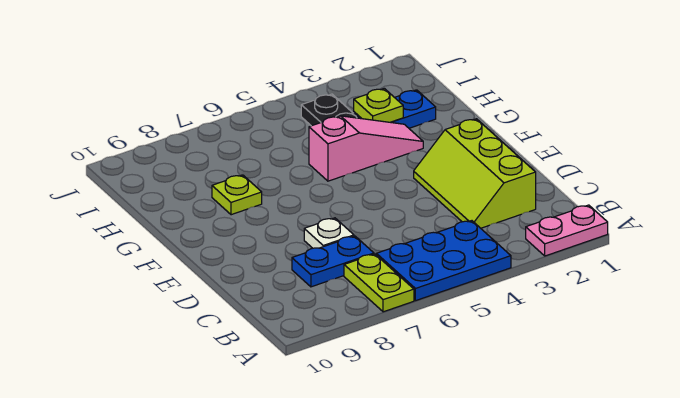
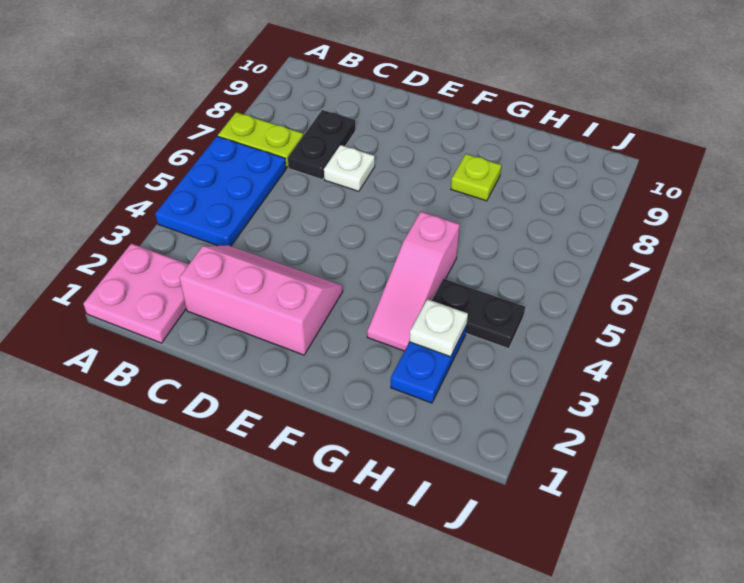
pink plate A1:A2 level 1 -> pink plate A1:B2 level 1
lime slope C2:E3 level 1 top 2 -> pink slope C2:E3 level 1 top 2
blue plate C7:C8 level 1 -> black plate C7:C8 level 1
lime plate H3 level 2 -> white plate H3 level 2

